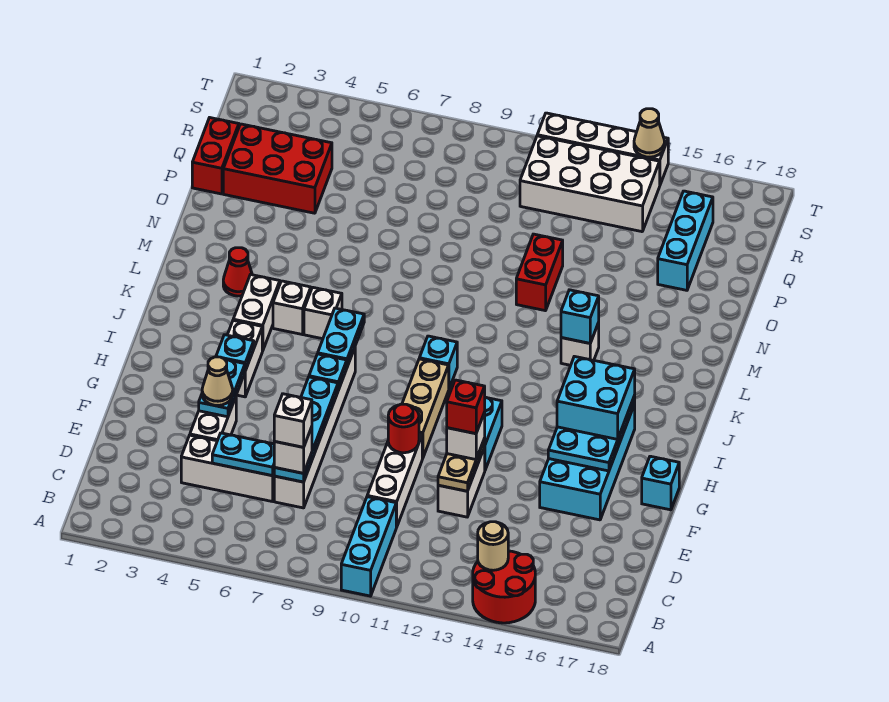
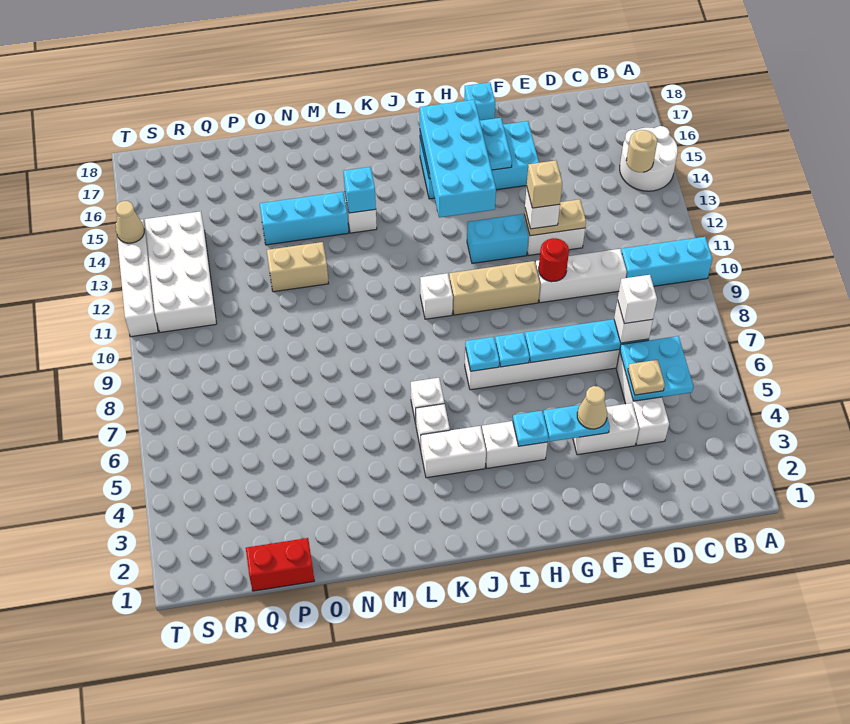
red round brick A14:B15 level 1 -> white round brick A14:B15 level 1
cyan plate D5:D6 level 2 -> cyan plate C5:D6 level 2
none -> tan plate D5 level 3
red brick F12 level 4 -> tan brick F12 level 4
cyan brick H15:I16 level 3 -> cyan brick H13:I16 level 3
cyan plate I7:J7 level 2 -> cyan plate I7 level 2
cyan brick J10 level 1 -> white brick J10 level 1
red cone L3 level 1 -> none
red brick N12:O12 level 1 -> tan brick N12:O12 level 1
red brick P2:Q4 level 1 -> none
cyan brick P16:R16 level 1 -> cyan brick M14:O14 level 1

